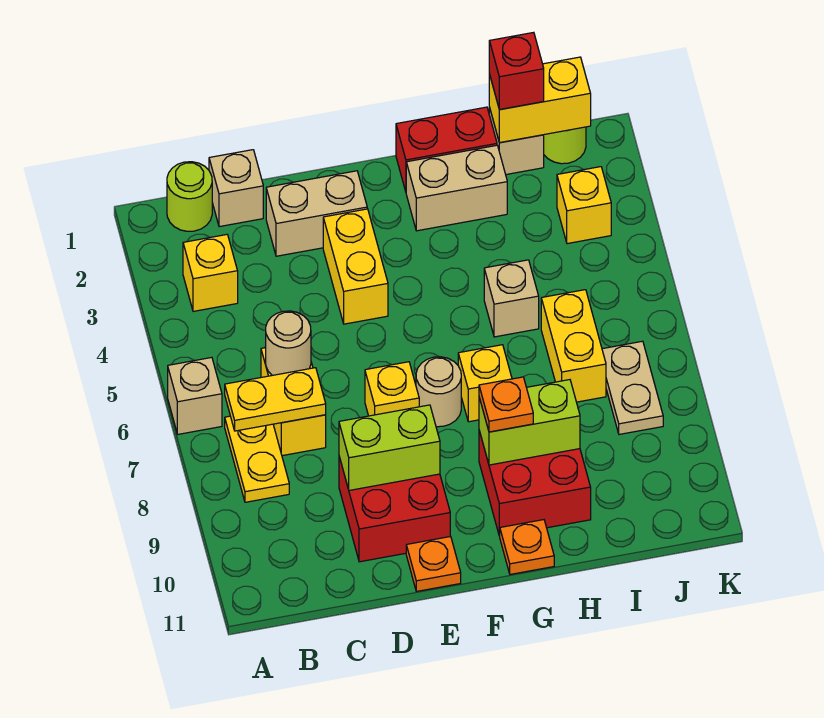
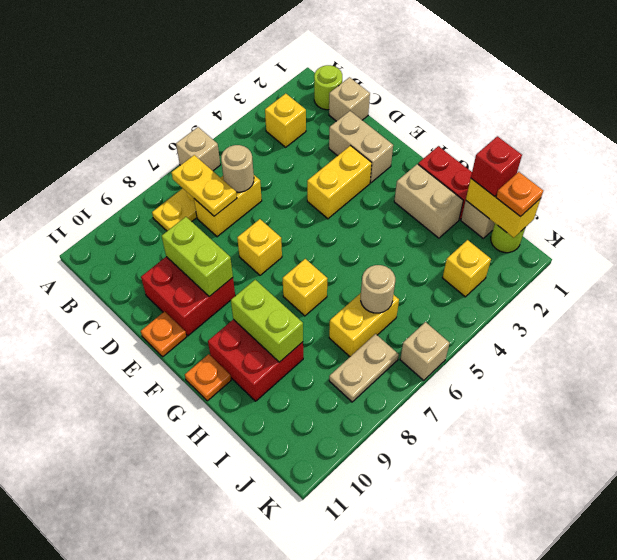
tan round brick F7 level 1 -> tan round brick I6 level 2
orange plate G9 level 3 -> orange plate J1 level 3
tan brick H5 level 1 -> tan brick K6 level 1

